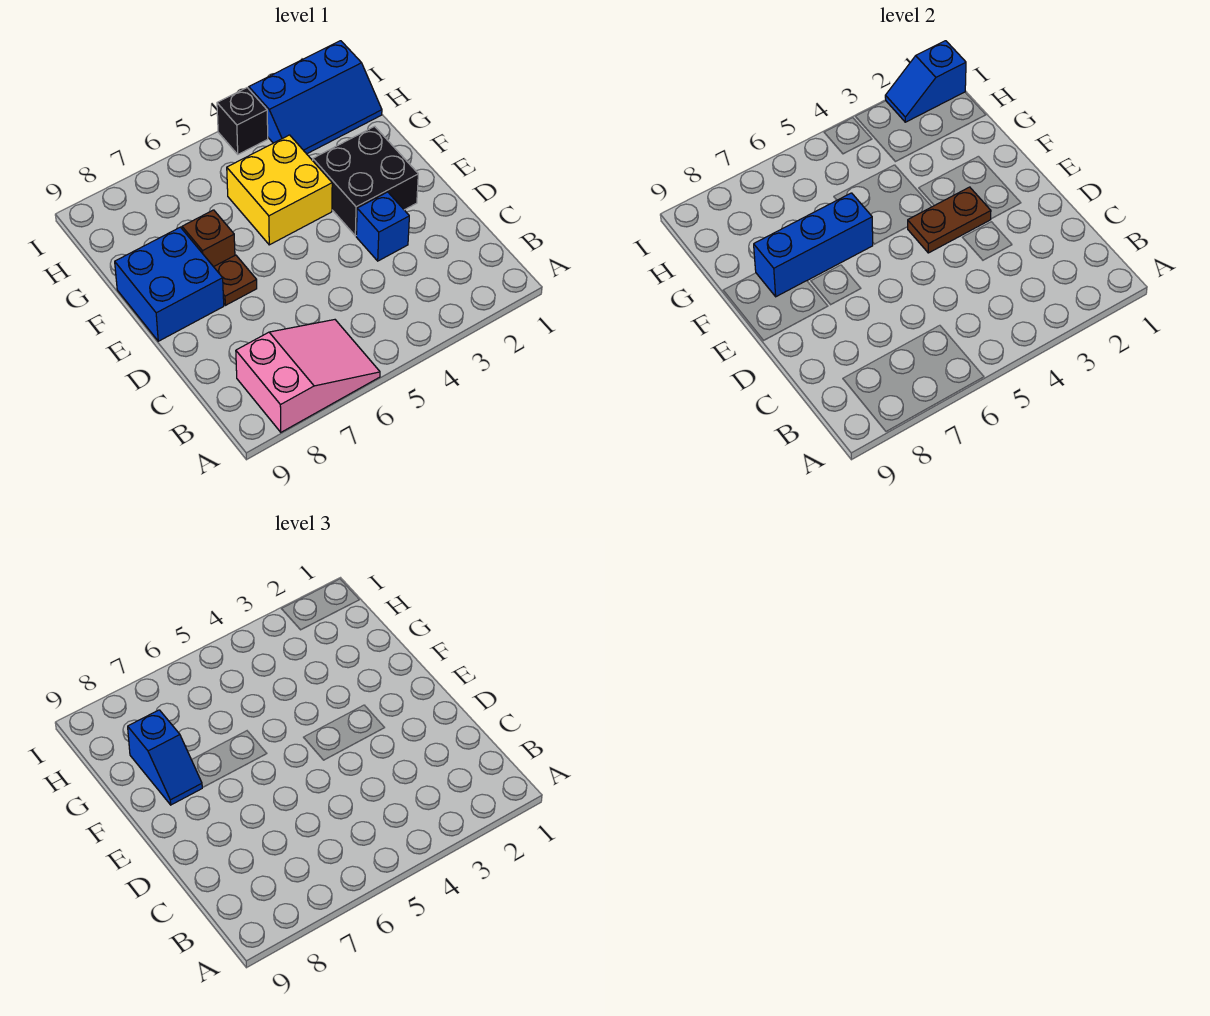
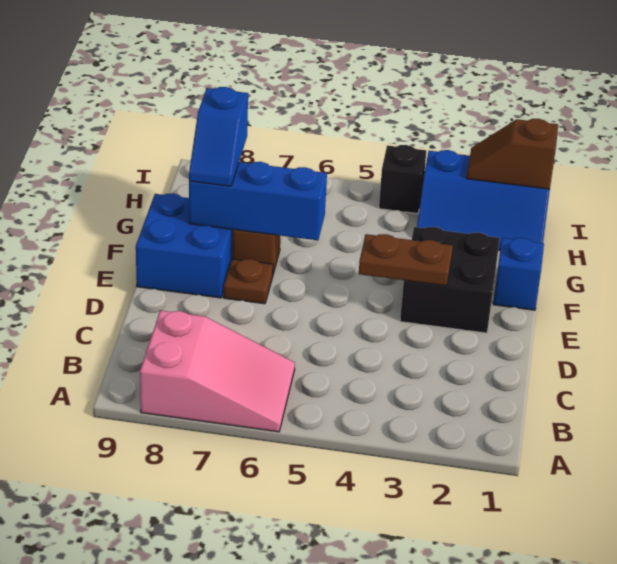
blue brick D3 level 1 -> blue brick F1 level 1
yellow brick F4:G5 level 1 -> none
blue slope I1:I2 level 2 top 1 -> brown slope I1:I2 level 2 top 1

